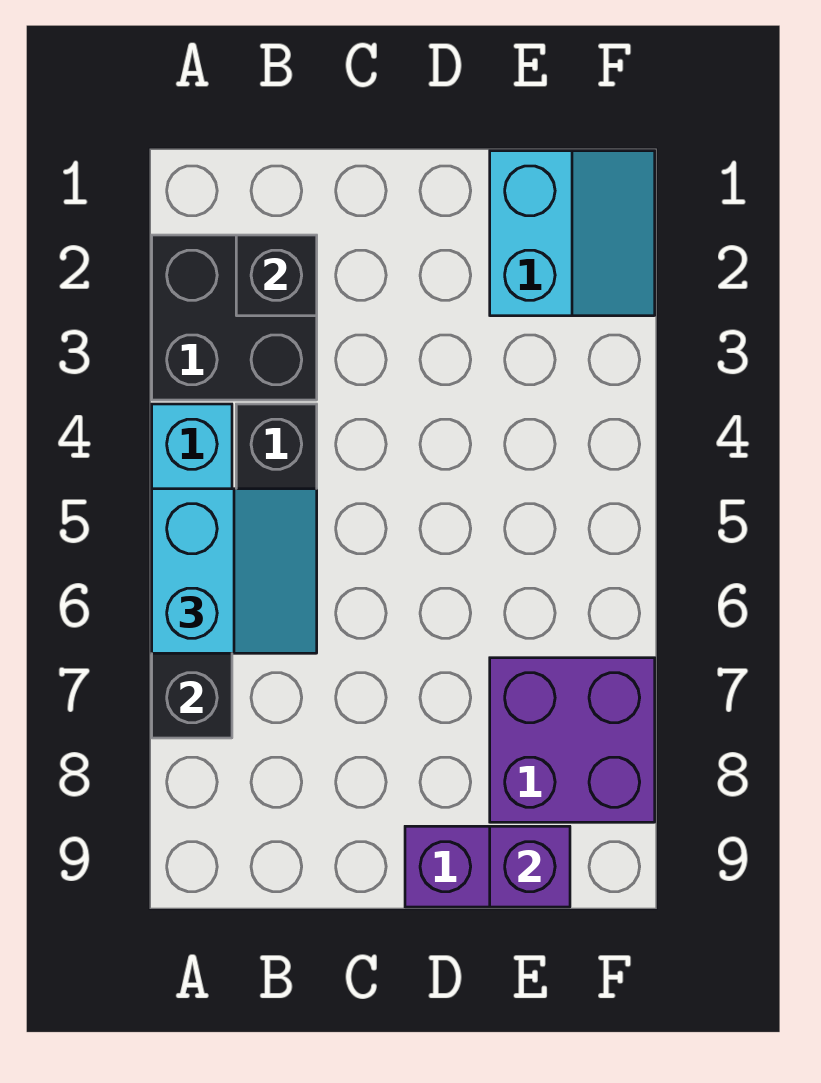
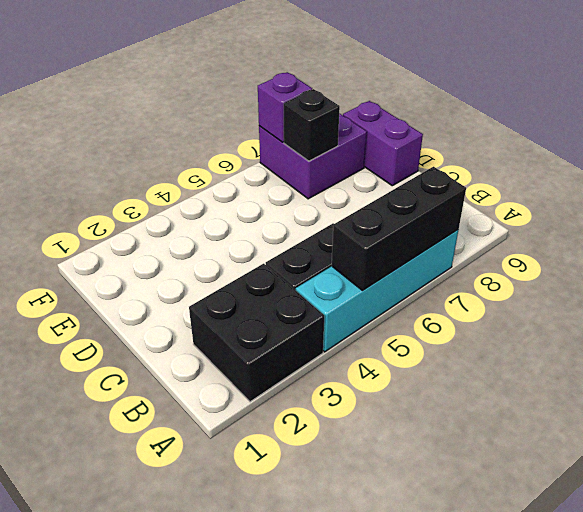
cyan slope A5:B6 level 3 top A -> none
black brick B2 level 2 -> black brick E7 level 2
cyan slope E1:F2 level 1 top E -> none
purple brick E9 level 2 -> purple brick F7 level 2

